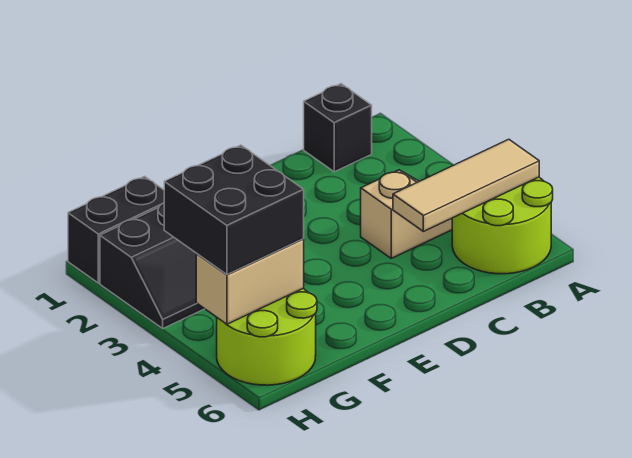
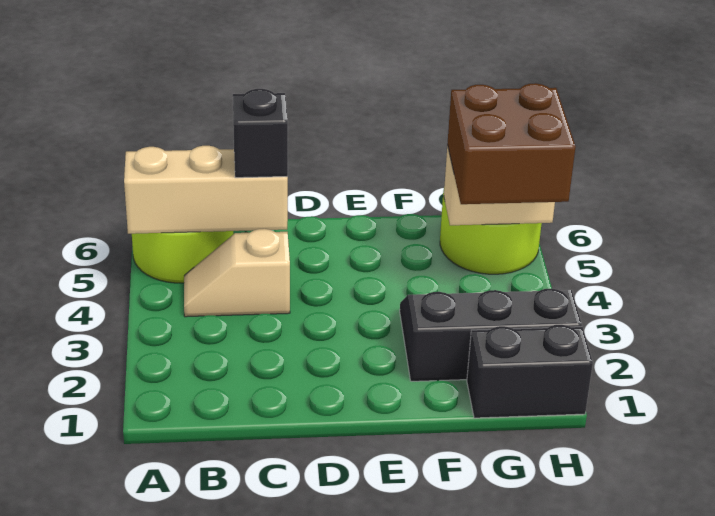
tan tile A5:C5 level 2 -> tan brick A5:C5 level 2
black brick B1 level 1 -> black brick C5 level 3
black brick G4:H5 level 3 -> brown brick G4:H5 level 3

